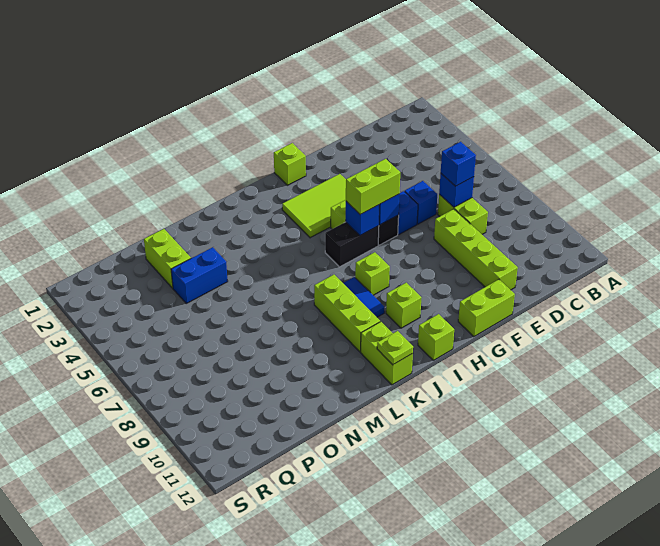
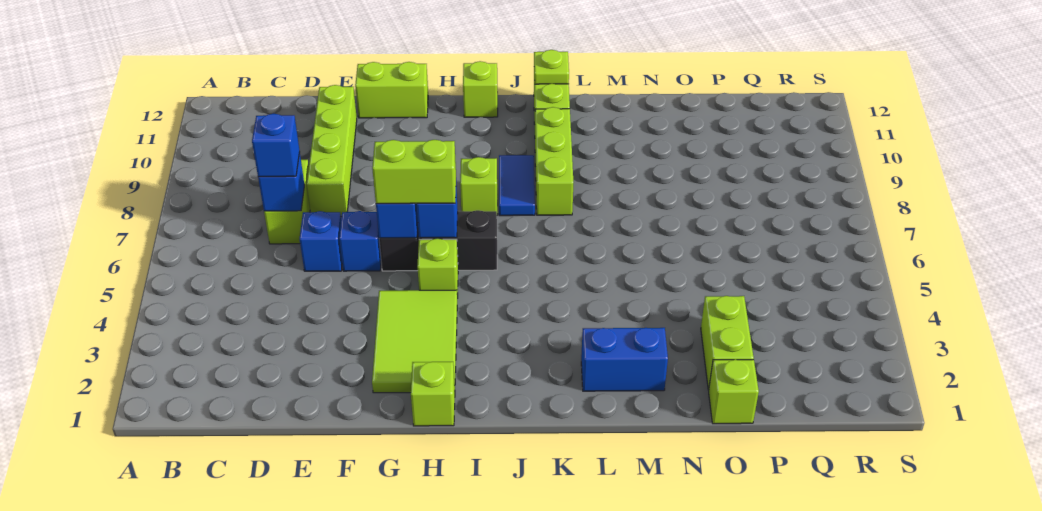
lime tile G3:I4 level 1 -> lime tile G2:H4 level 1
lime brick I10 level 1 -> lime brick O1 level 1
blue brick N4:O4 level 1 -> blue brick L2:M2 level 1

